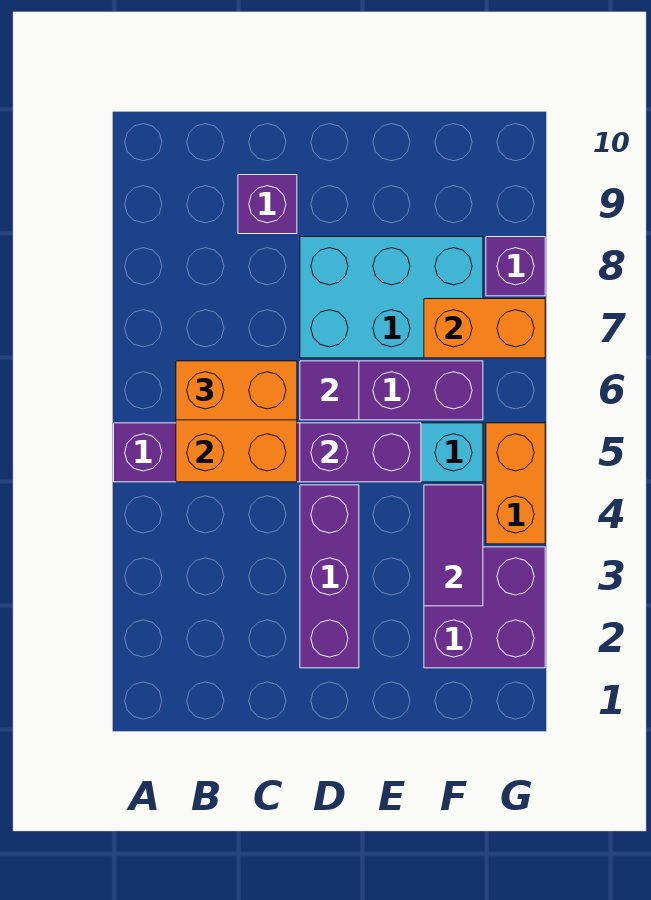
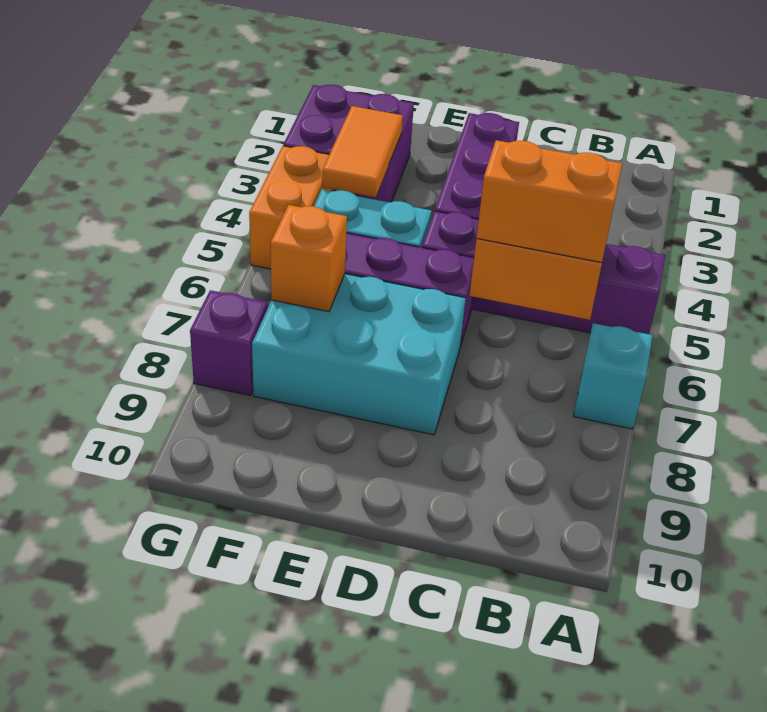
none -> cyan brick A7 level 1
purple brick C9 level 1 -> none
purple brick D5:E5 level 2 -> none
purple tile D6 level 2 -> none
purple tile F3:F4 level 2 -> orange tile F3:F4 level 2
orange brick F7:G7 level 2 -> orange brick F7 level 2

